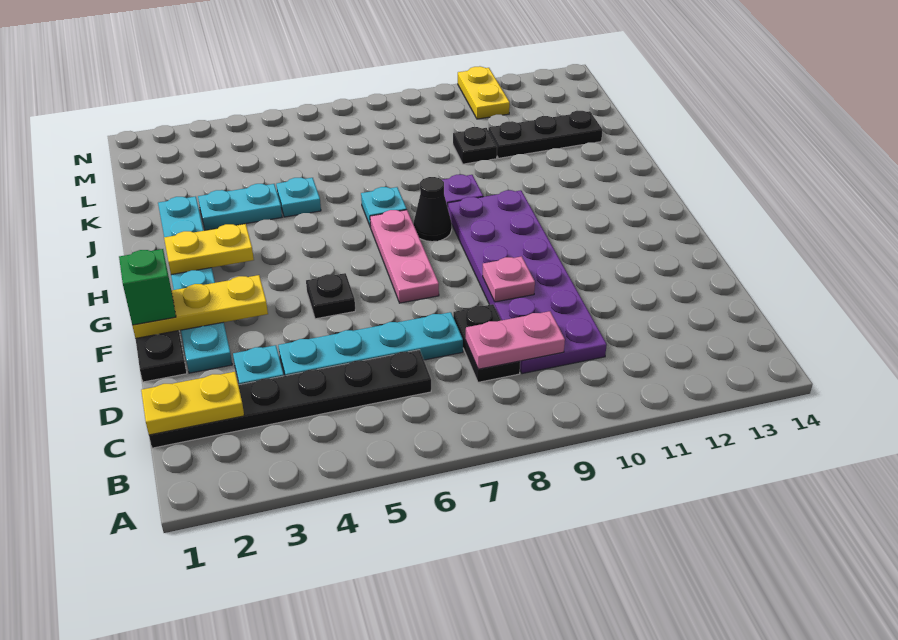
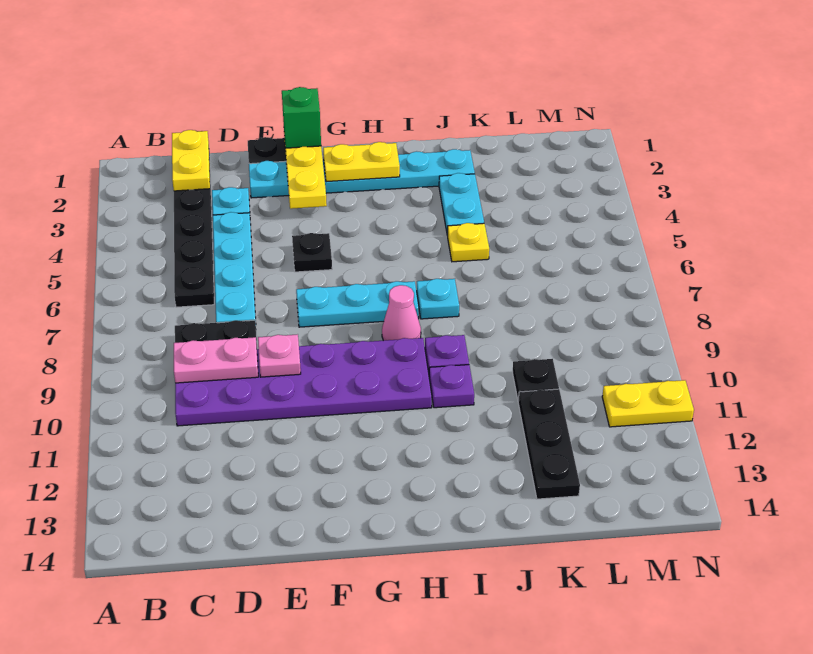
pink plate C8:C9 level 2 -> pink plate C9:D9 level 2
pink plate F7:H7 level 1 -> cyan plate F7:H7 level 1
yellow plate H2:H3 level 2 -> yellow plate G2:H2 level 2
black cone H8 level 1 -> pink cone H8 level 1
none -> purple plate I10 level 1
cyan plate J5 level 1 -> yellow plate J5 level 1

